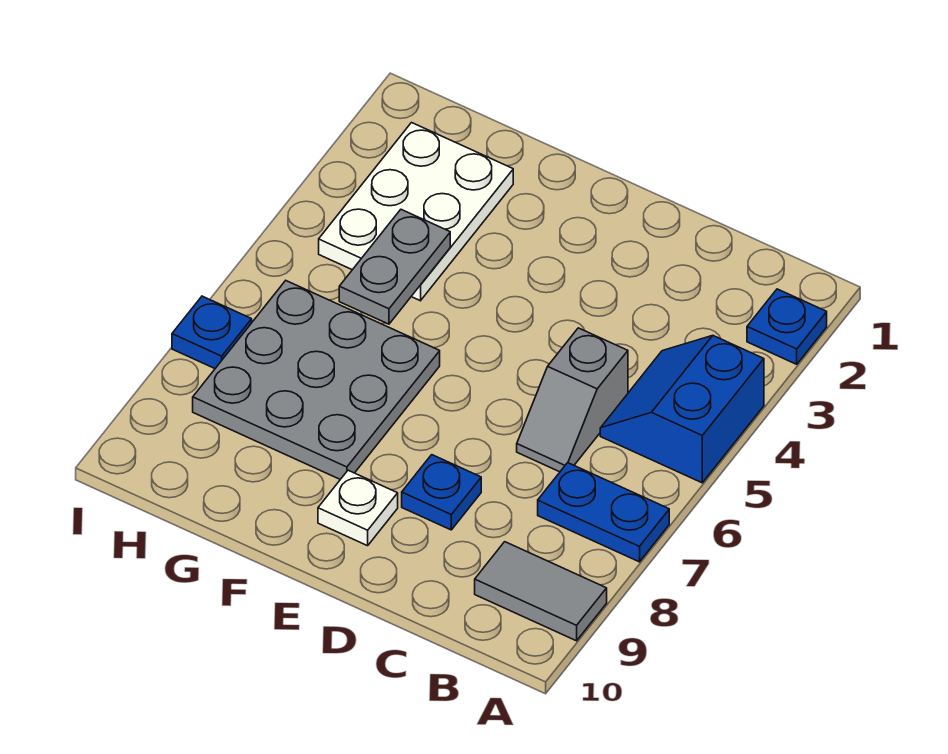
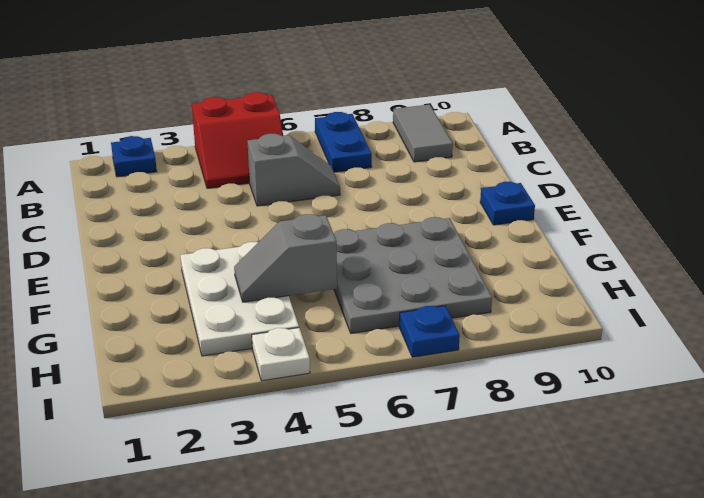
blue slope A4:B5 level 1 top A -> red slope A4:B5 level 1 top A
blue plate D8 level 1 -> blue plate E10 level 1
white plate E9 level 1 -> white plate I4 level 1
white plate G2:H4 level 1 -> white plate F3:H4 level 1
grey plate G4:G5 level 2 -> grey slope G4:G5 level 2 top 5

